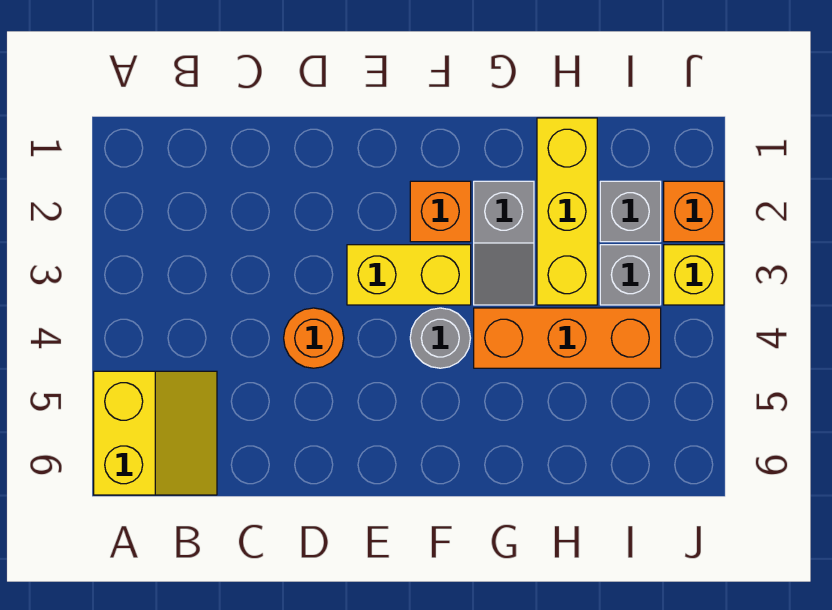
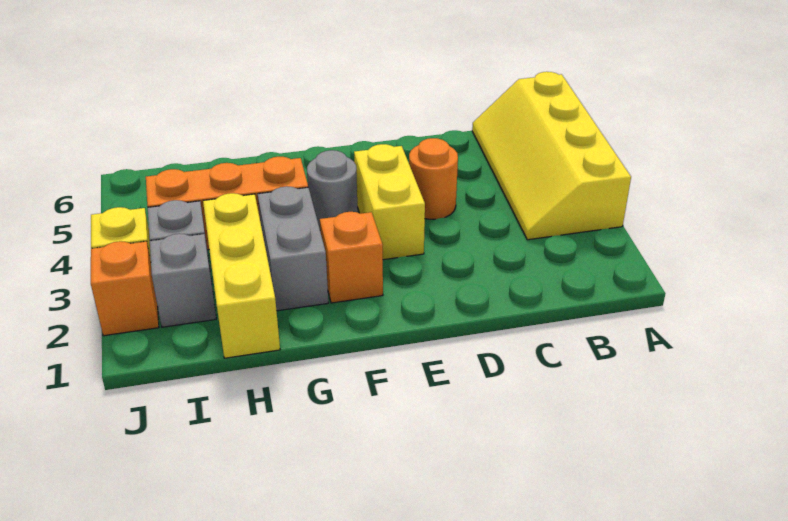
yellow slope A5:B6 level 1 top A -> yellow slope A3:B6 level 1 top A
yellow brick E3:F3 level 1 -> yellow brick E3:E4 level 1
grey slope G2:G3 level 1 top 2 -> grey brick G2:G3 level 1

